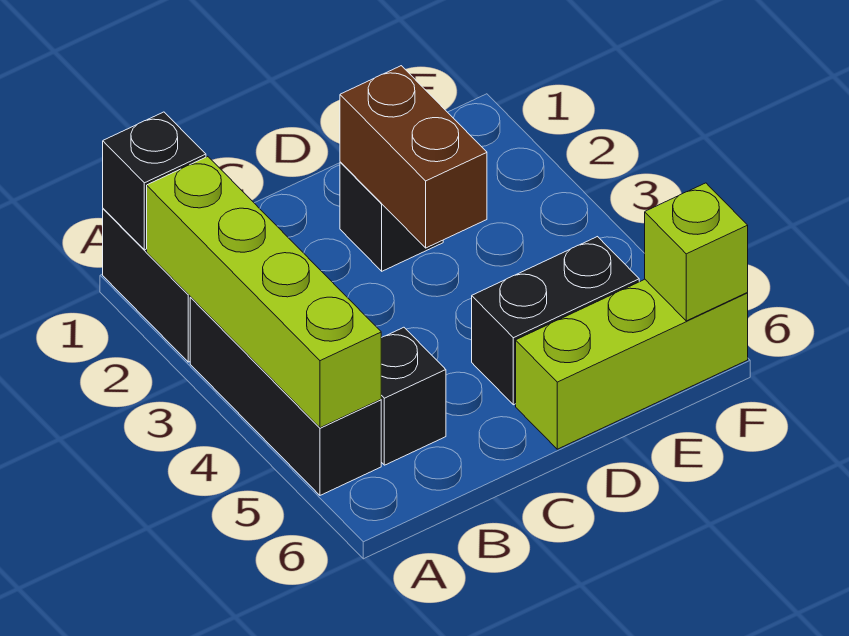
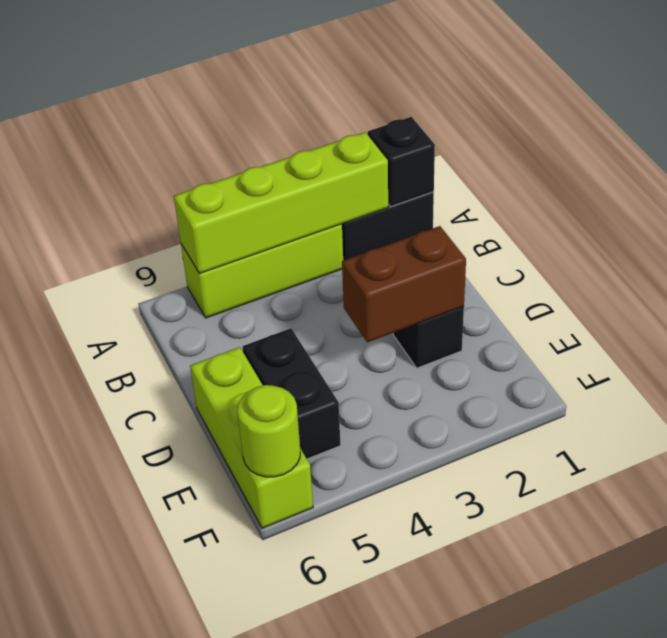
black brick A3:A5 level 1 -> lime brick A3:A5 level 1
black brick B5 level 1 -> none
lime brick F6 level 2 -> lime round brick F6 level 2

